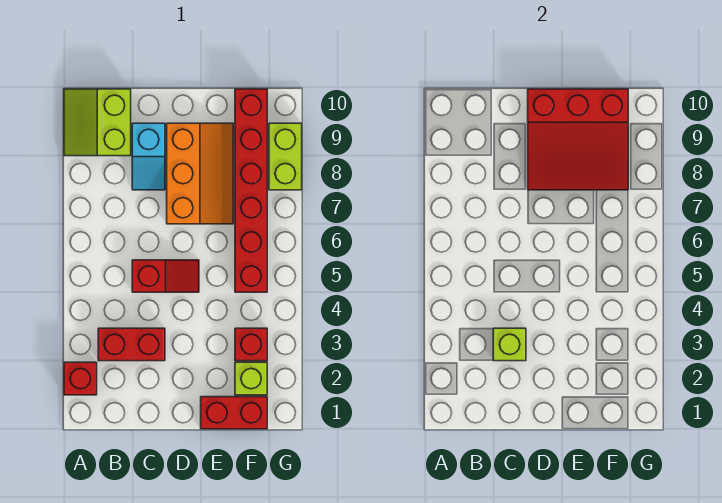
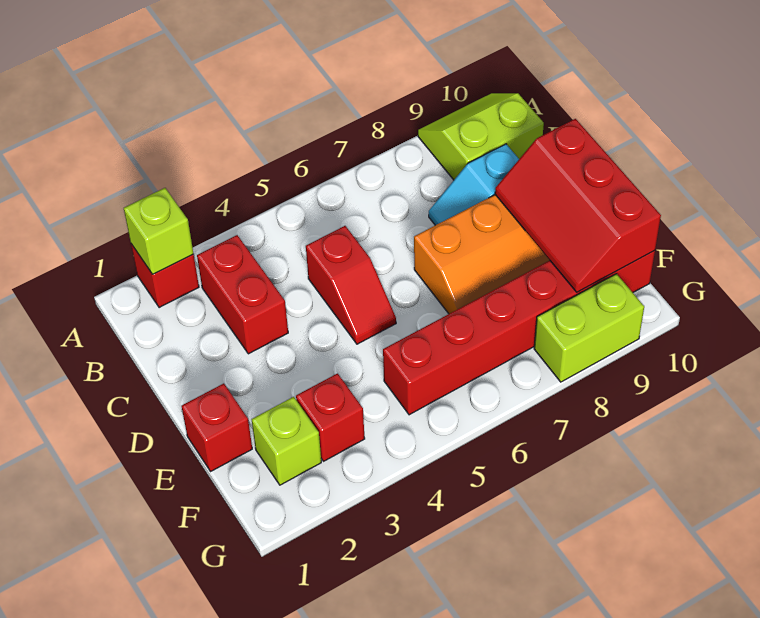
lime brick C3 level 2 -> lime brick A2 level 2
red slope D8:F10 level 2 top 10 -> red slope D9:F10 level 2 top 10
red brick E1:F1 level 1 -> red brick E1 level 1

